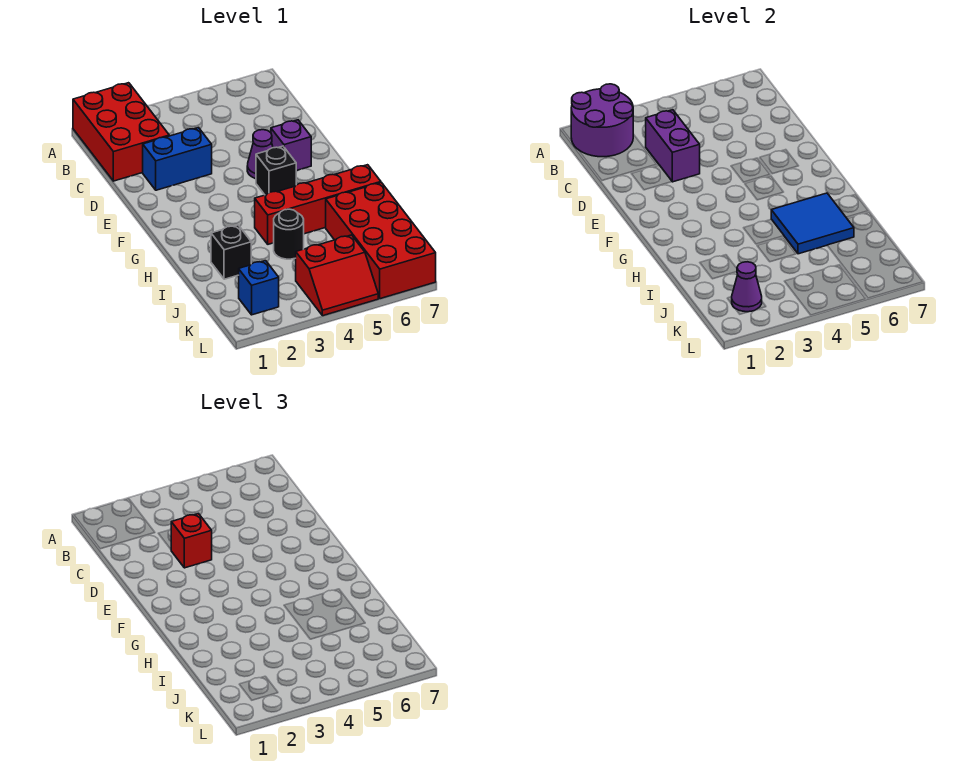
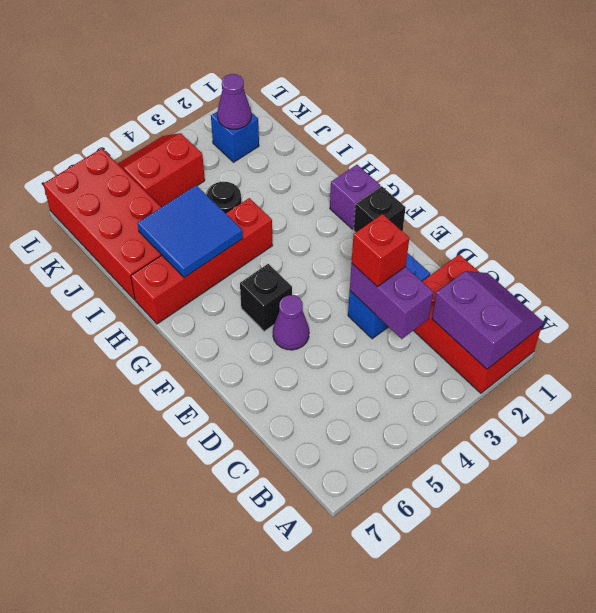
purple round brick A1:B2 level 2 -> purple slope A1:B2 level 2 top 2
purple brick E6 level 1 -> purple brick G1 level 1
black brick I2 level 1 -> black brick F1 level 1

